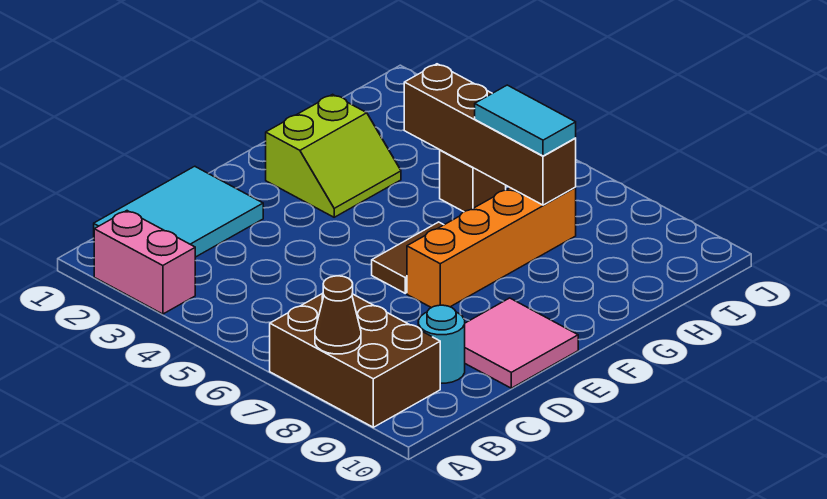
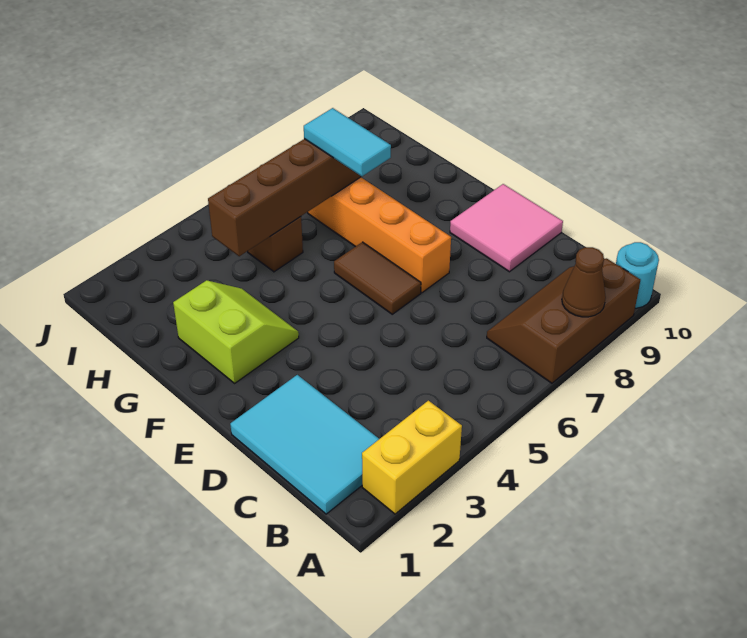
pink brick A2:A3 level 1 -> yellow brick A2:A3 level 1
brown brick A7:B9 level 1 -> brown slope A7:B9 level 1 top A
cyan round brick C9 level 1 -> cyan round brick A10 level 1
cyan tile H6:H7 level 3 -> cyan tile G7:H7 level 3

